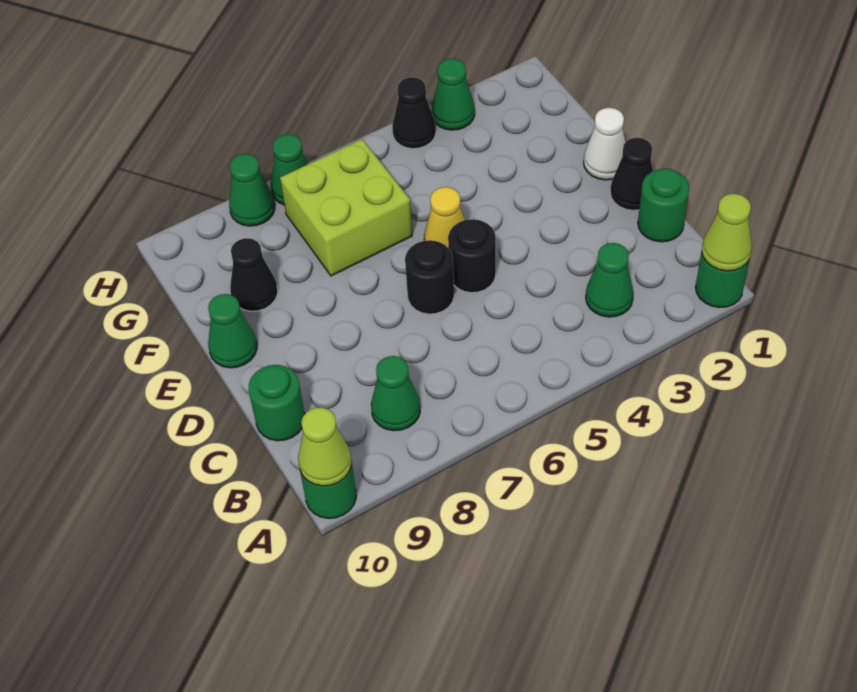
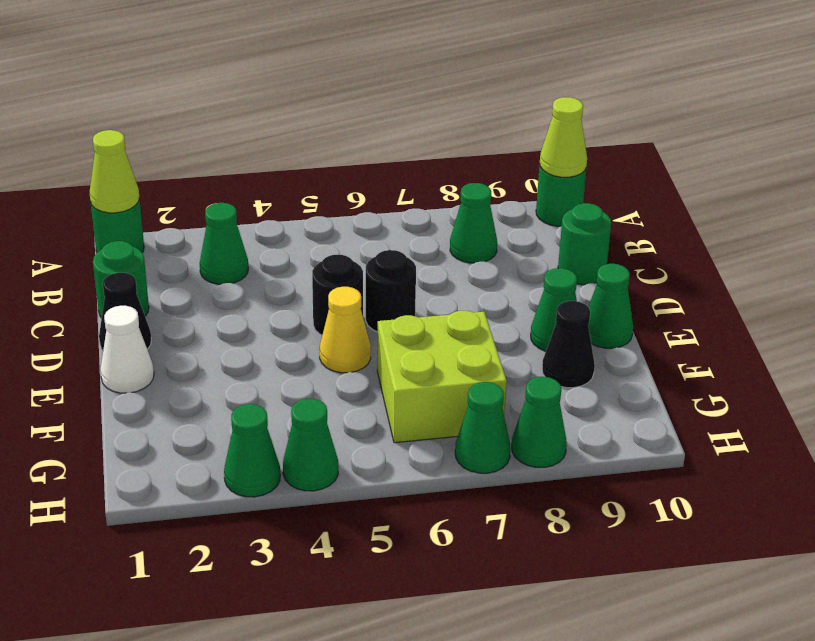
none -> green cone E9 level 1
black cone H4 level 1 -> green cone H4 level 1

